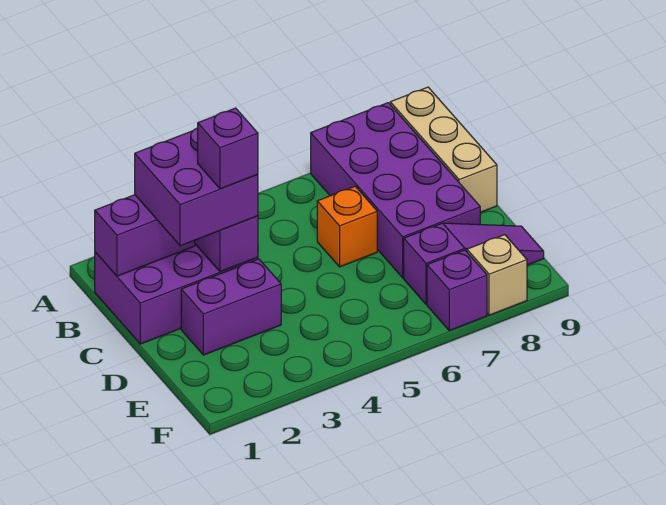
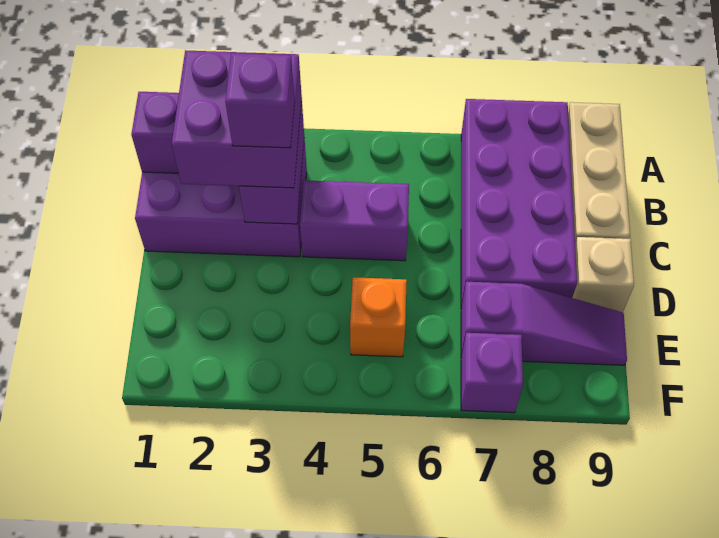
orange brick C6 level 1 -> orange brick E5 level 1
purple brick D2:D3 level 1 -> purple brick C4:C5 level 1
tan brick F8 level 1 -> tan brick D9 level 1

